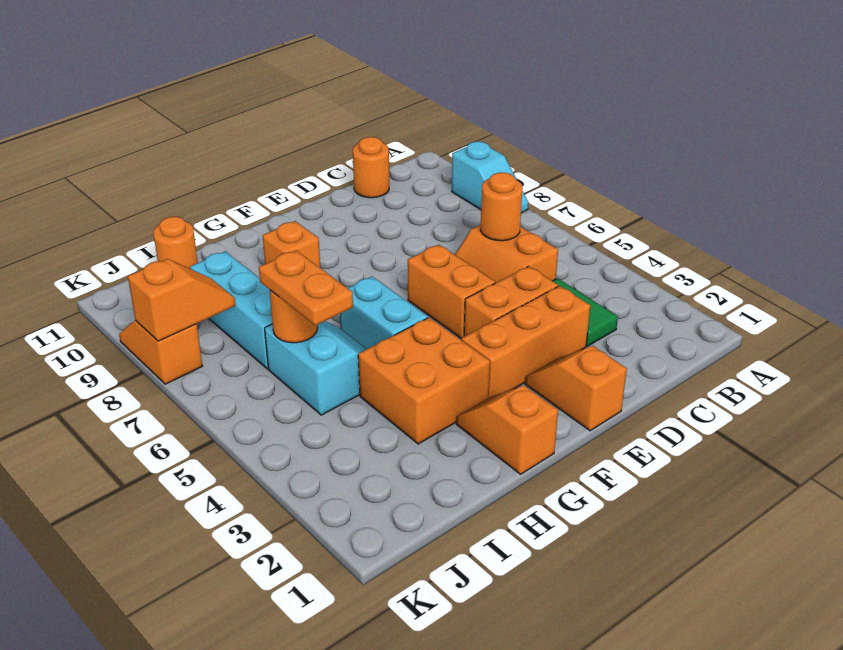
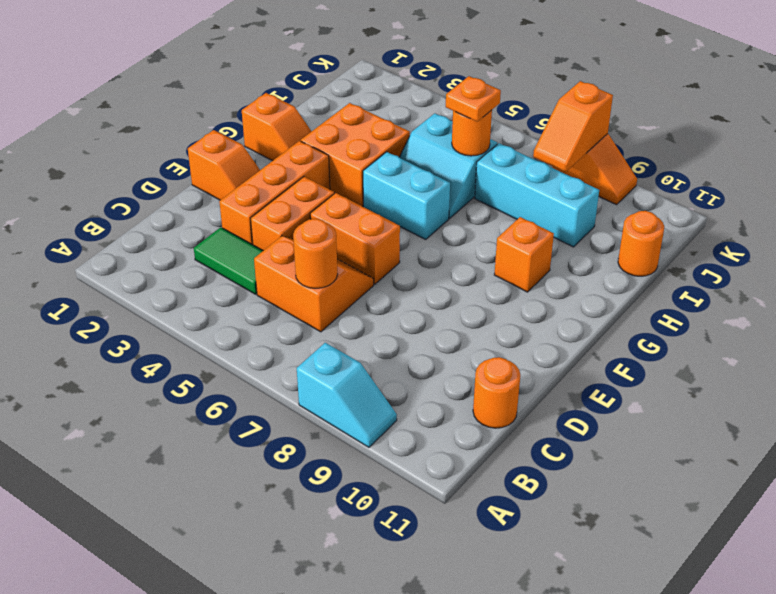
cyan slope A8:A9 level 1 top 9 -> cyan slope A8:A9 level 1 top 8
orange plate I5:I6 level 3 -> orange plate I6 level 3

